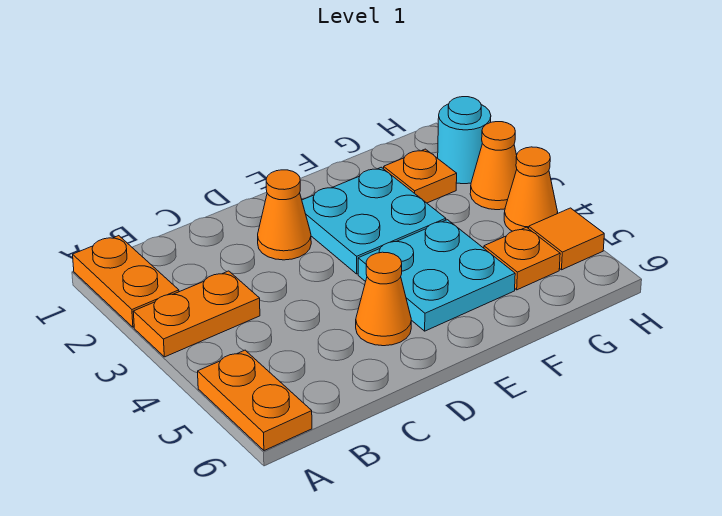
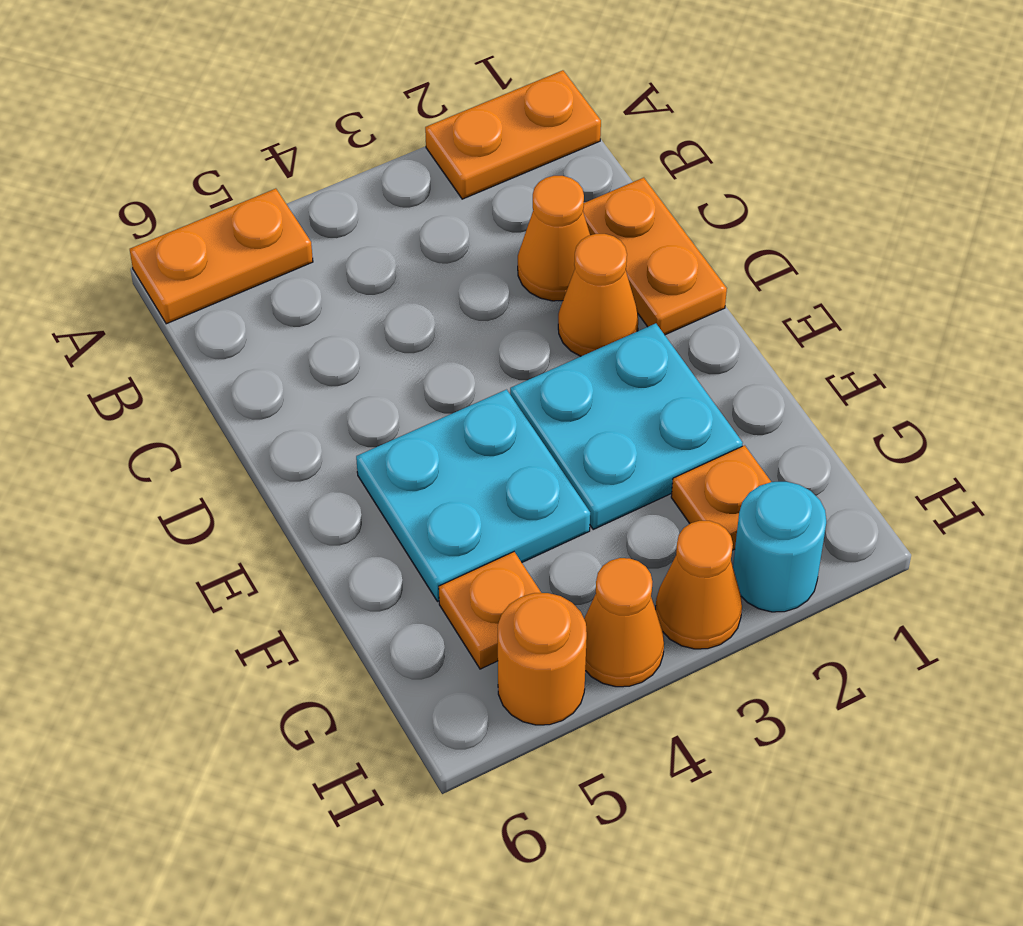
orange plate A3:B3 level 1 -> orange plate C1:D1 level 1
orange cone D5 level 1 -> orange cone C2 level 1
orange tile H5 level 1 -> orange round brick H5 level 1

